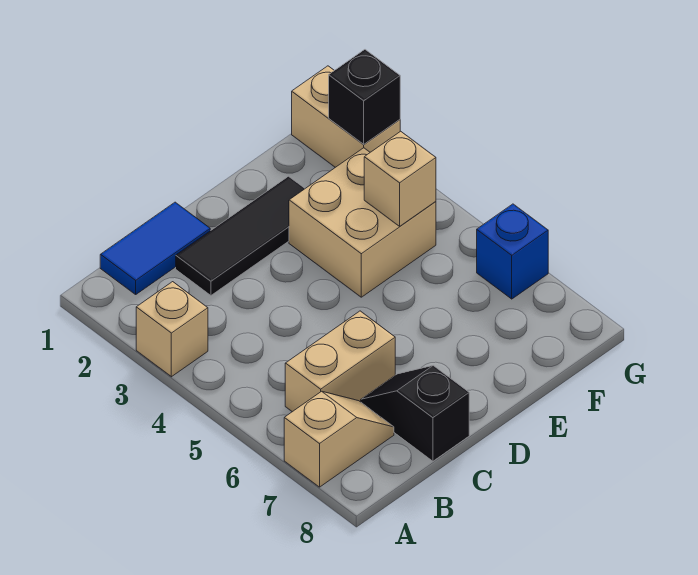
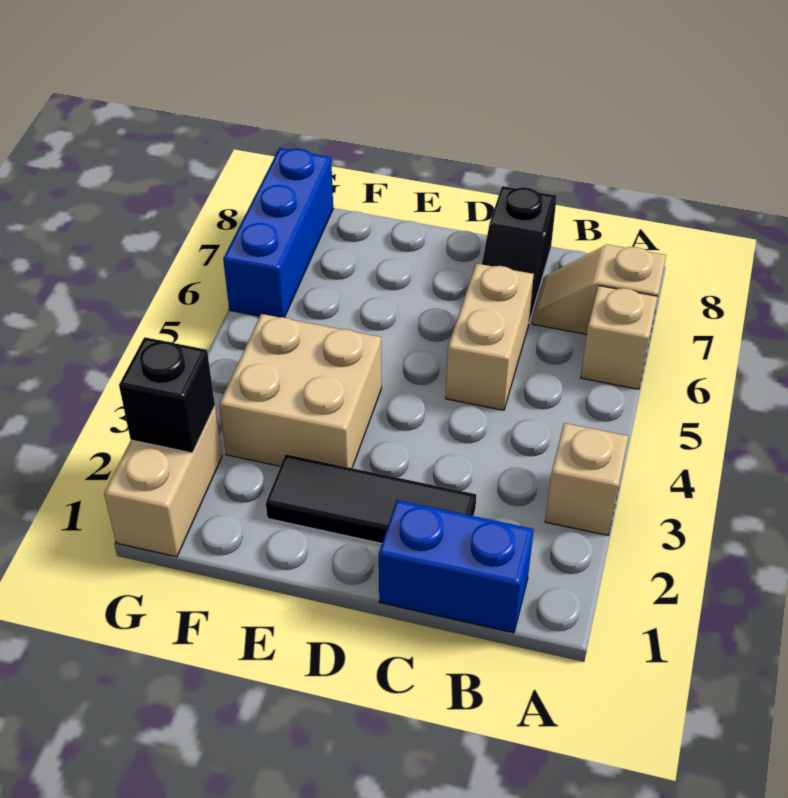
blue tile B1:C1 level 1 -> blue brick B1:C1 level 1
tan brick B6:C6 level 1 -> tan brick C5:C6 level 1
tan brick F4 level 2 -> tan brick A6 level 1
blue brick G6 level 1 -> blue brick G6:G8 level 1

